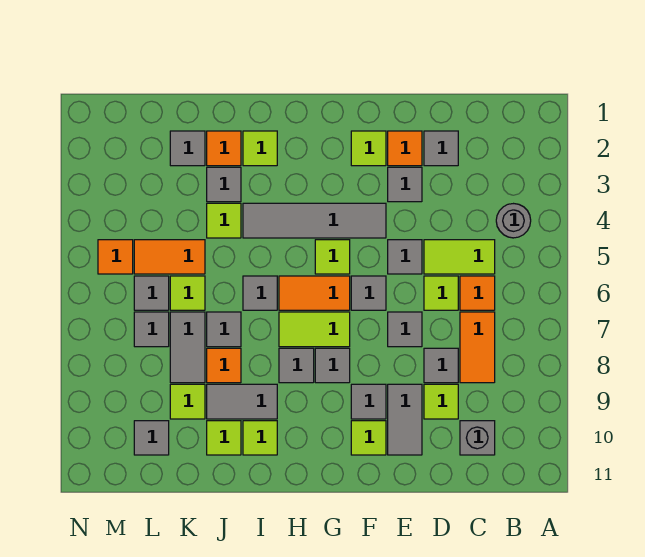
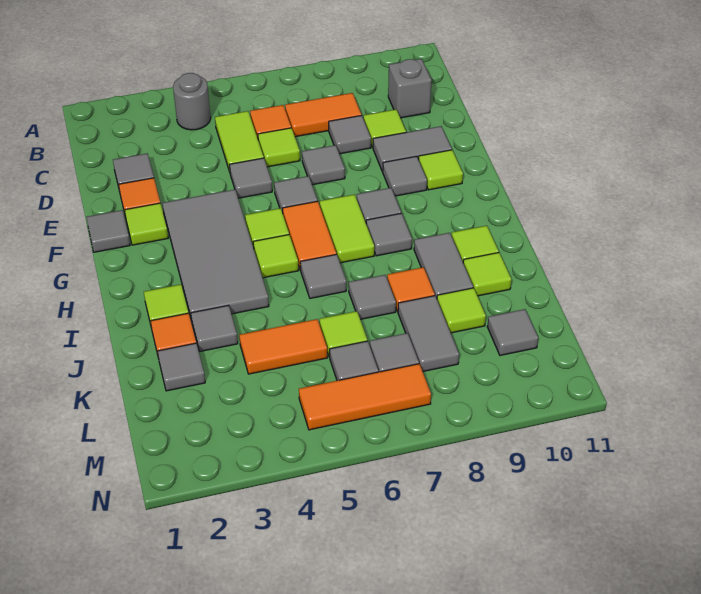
grey tile E3 level 1 -> grey tile F1 level 1
grey tile F4:I4 level 1 -> grey tile F3:I4 level 1
lime tile J4 level 1 -> lime tile H5 level 1
orange tile K5:L5 level 1 -> orange tile K4:K5 level 1
grey tile K7:K8 level 1 -> grey tile K8:L8 level 1
orange tile M5 level 1 -> orange tile M5:M7 level 1

